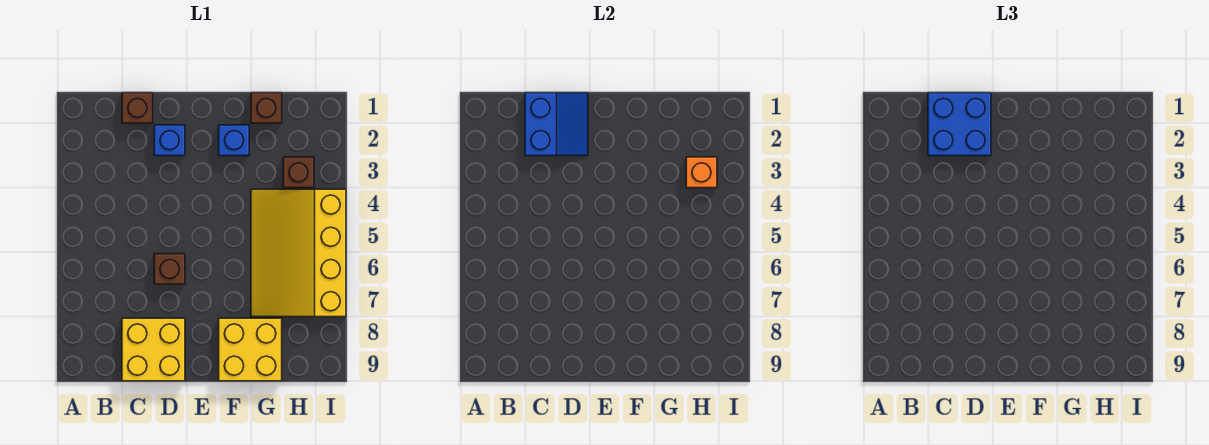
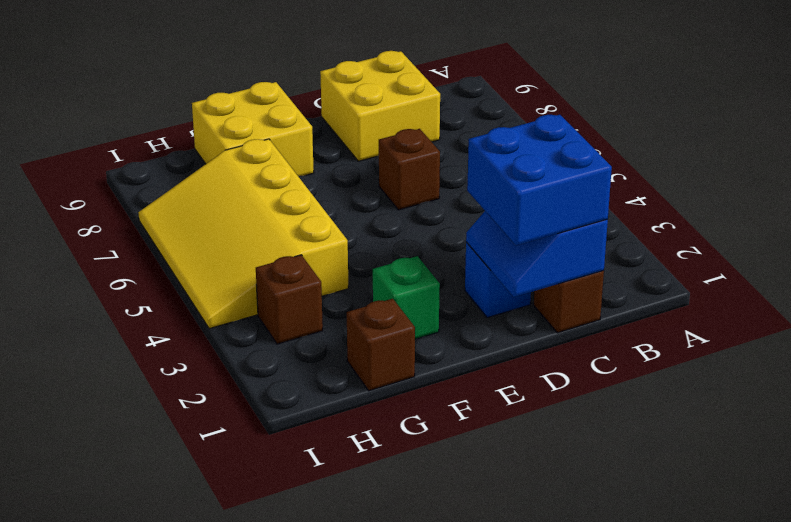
blue brick F2 level 1 -> green brick F2 level 1
yellow slope G4:I7 level 1 top I -> yellow slope G4:I7 level 1 top G
orange brick H3 level 2 -> none

